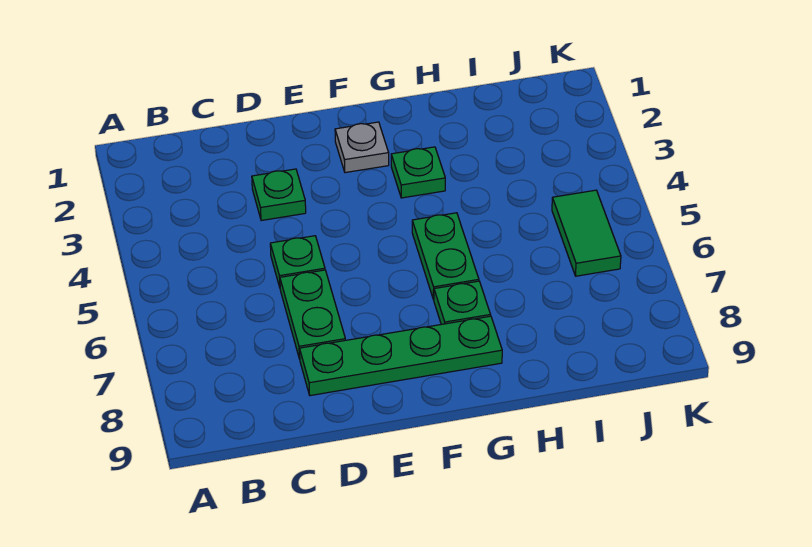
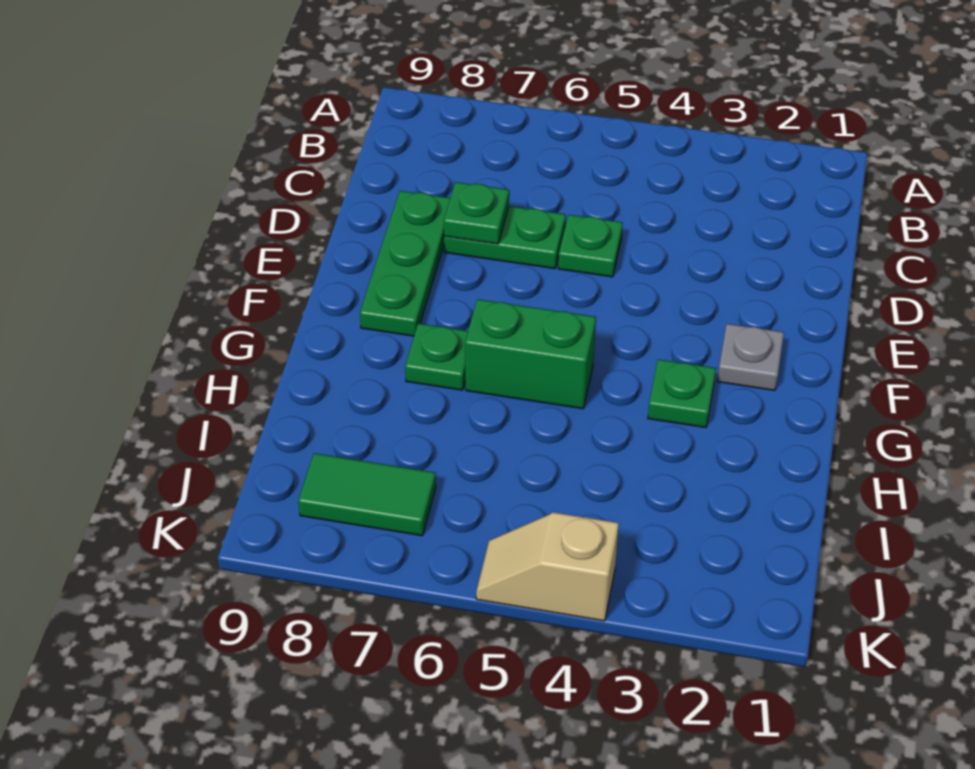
green plate D3 level 1 -> green plate D7 level 2
green plate D8:G8 level 1 -> green plate D8:F8 level 1
green plate G5:G6 level 1 -> green brick G5:G6 level 1
green tile J5:J6 level 1 -> green tile J7:J8 level 1
none -> tan slope K4:K5 level 1 top 4

